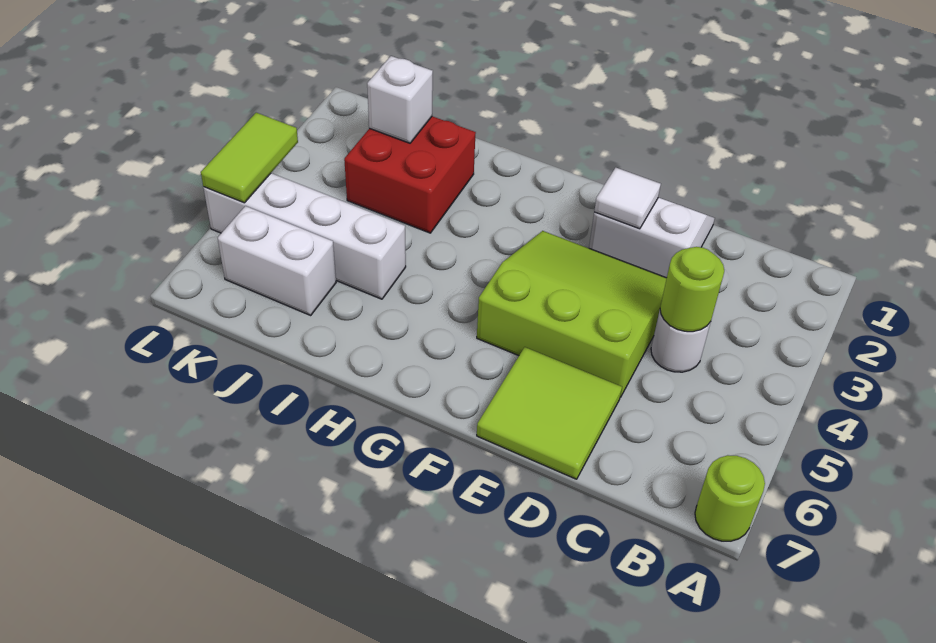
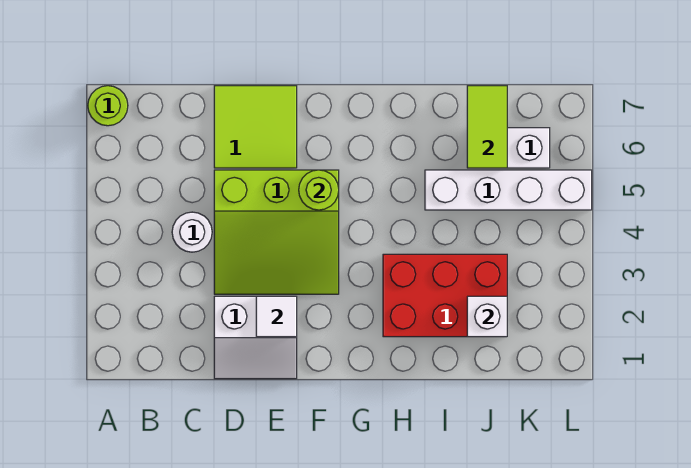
lime round brick C4 level 2 -> lime round brick F5 level 2
red brick I2:J3 level 1 -> red brick H2:J3 level 1
lime tile L4:L5 level 2 -> lime tile J6:J7 level 2

